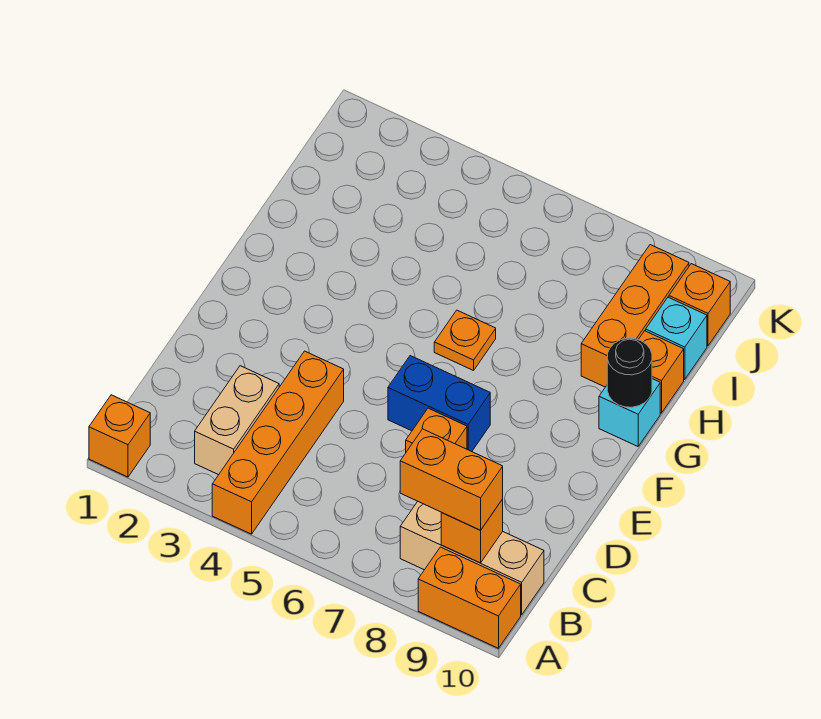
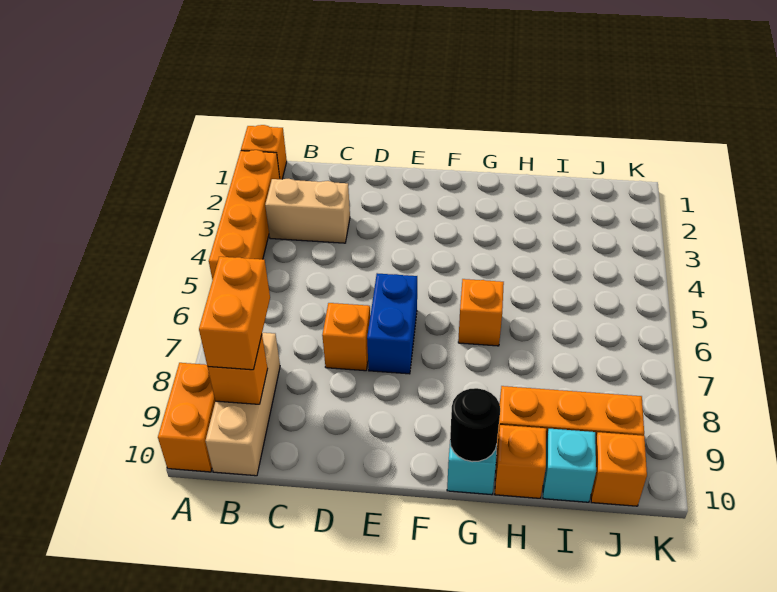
orange brick A4:D4 level 1 -> orange brick A2:A5 level 1
orange plate G6 level 1 -> orange brick G6 level 1

